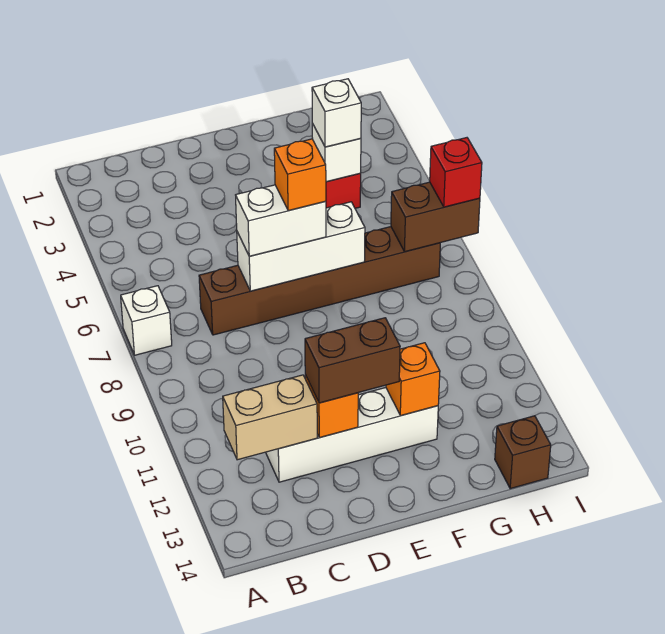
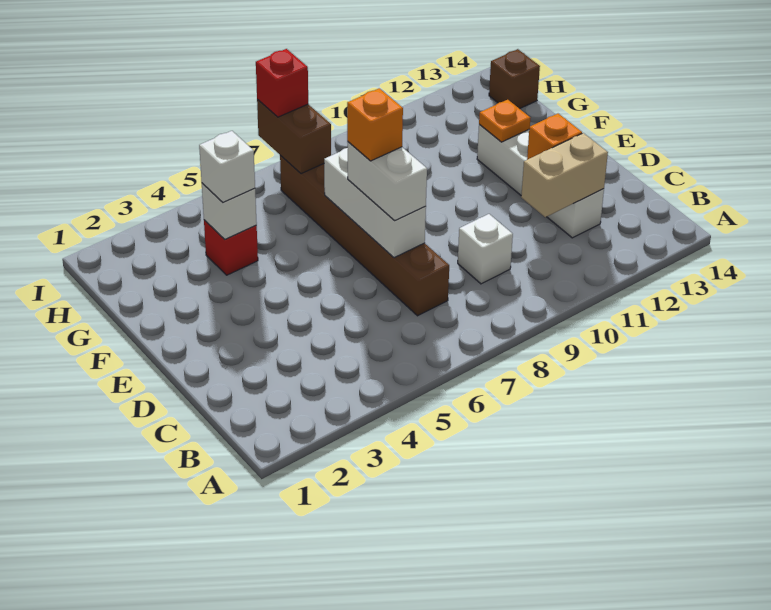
white brick A7 level 1 -> white brick C9 level 1
tan brick B12:C12 level 2 -> tan brick C11:C12 level 2
brown brick D12:E12 level 3 -> none
orange brick F12 level 2 -> orange plate F12 level 2

